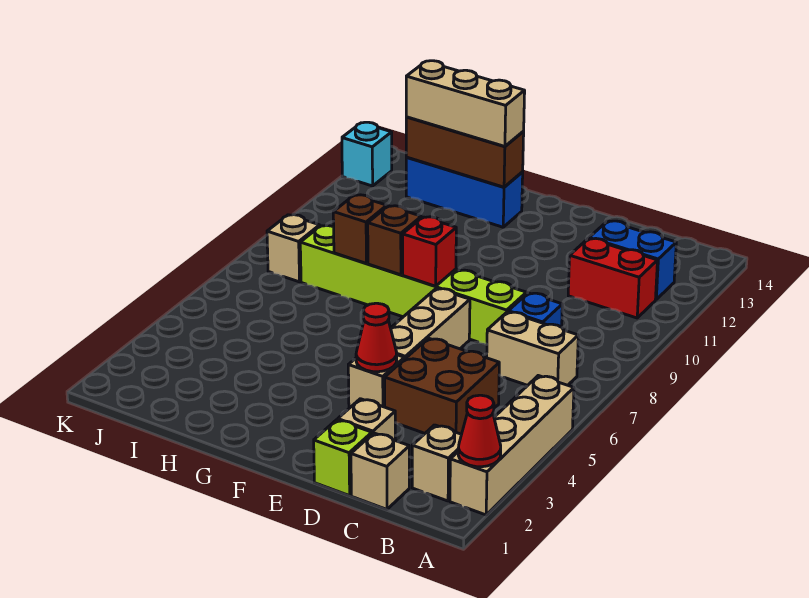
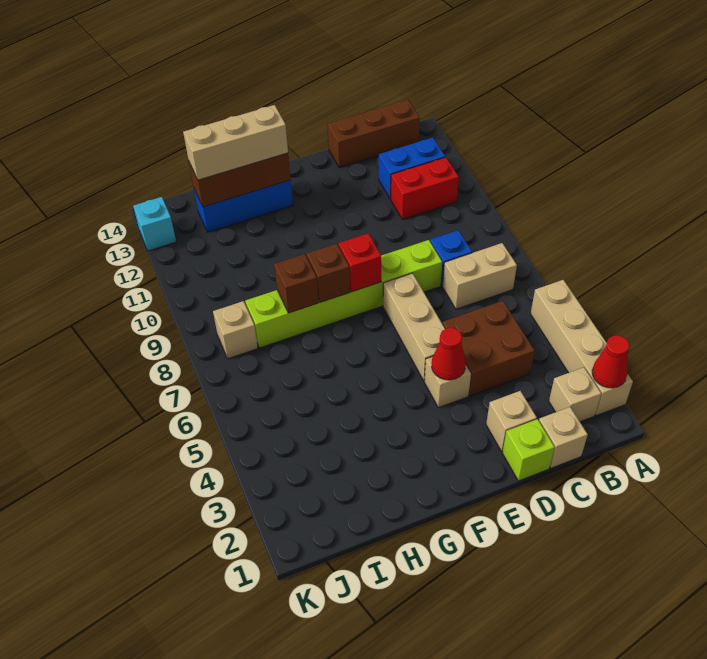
none -> brown brick B14:D14 level 1

